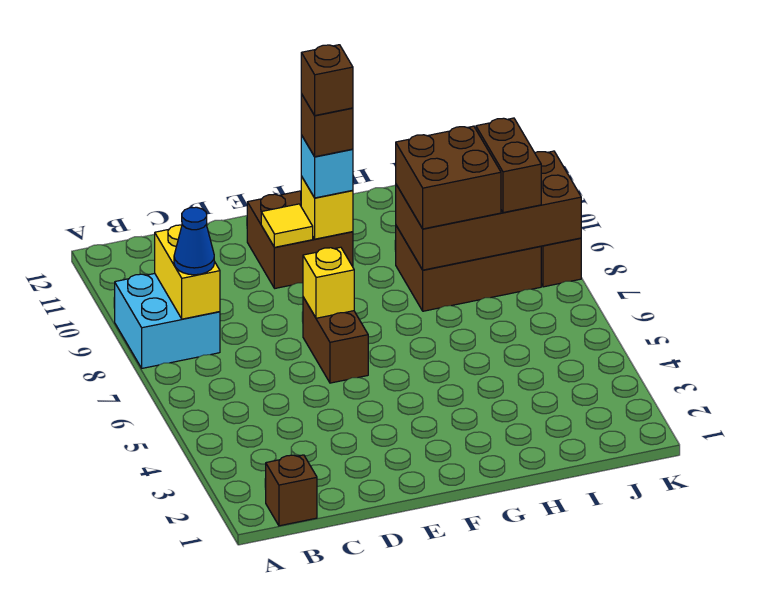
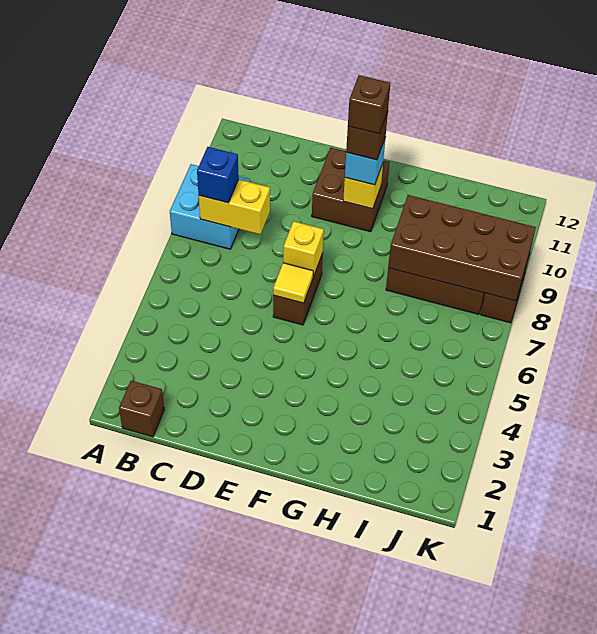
yellow brick B8:B9 level 2 -> yellow brick B8:C8 level 2
blue cone B8 level 3 -> blue brick B8 level 3
yellow tile E10 level 2 -> yellow tile E6 level 2
brown brick H8:I9 level 3 -> none
brown brick J8:J9 level 3 -> none

